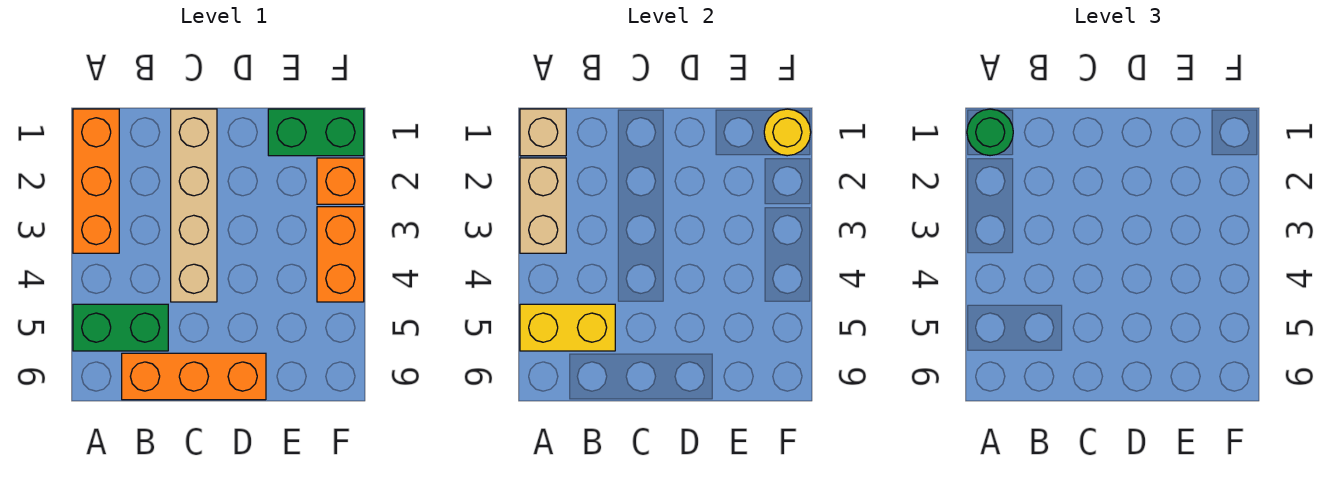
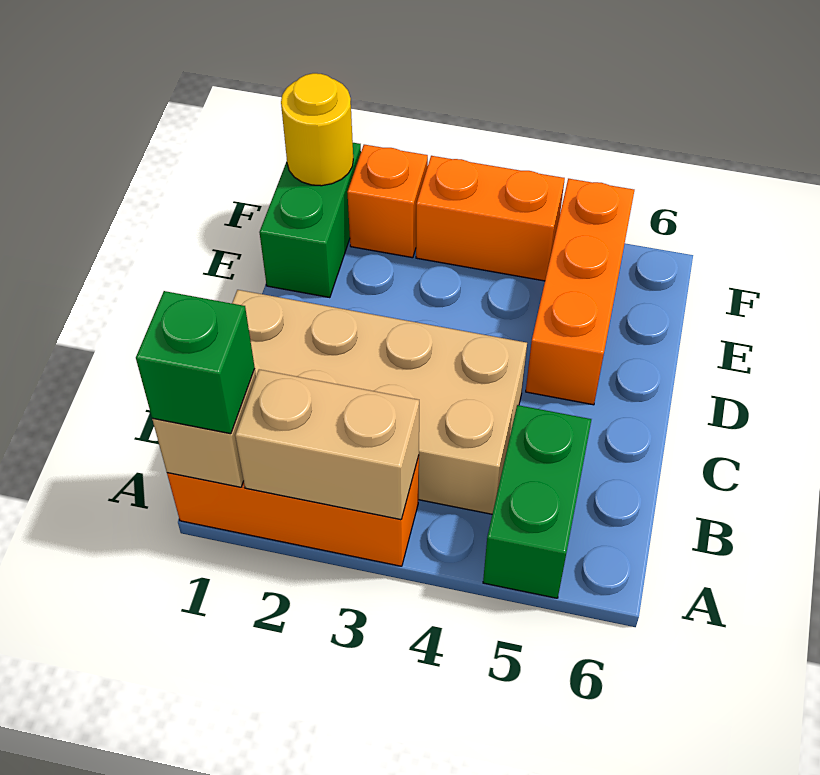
green round brick A1 level 3 -> green brick A1 level 3
yellow brick A5:B5 level 2 -> none
orange brick B6:D6 level 1 -> orange brick D5:F5 level 1
tan brick C1:C4 level 1 -> tan brick B1:C4 level 1

